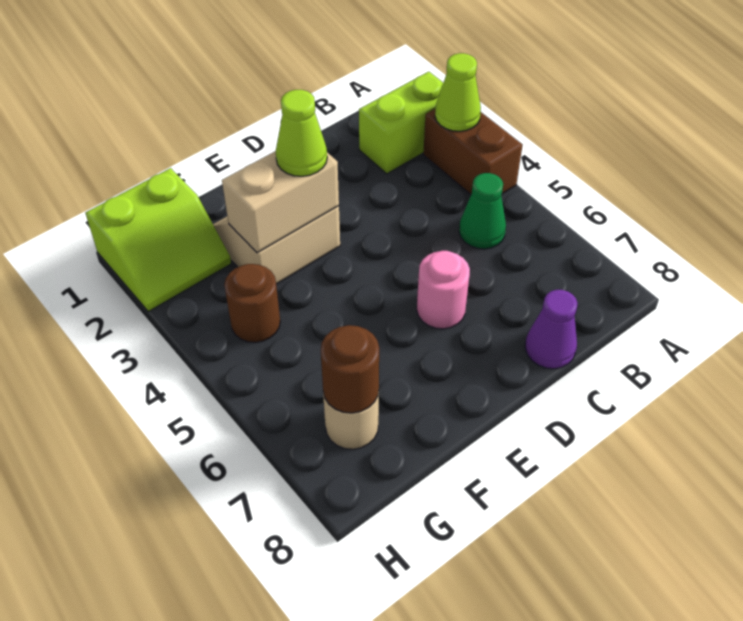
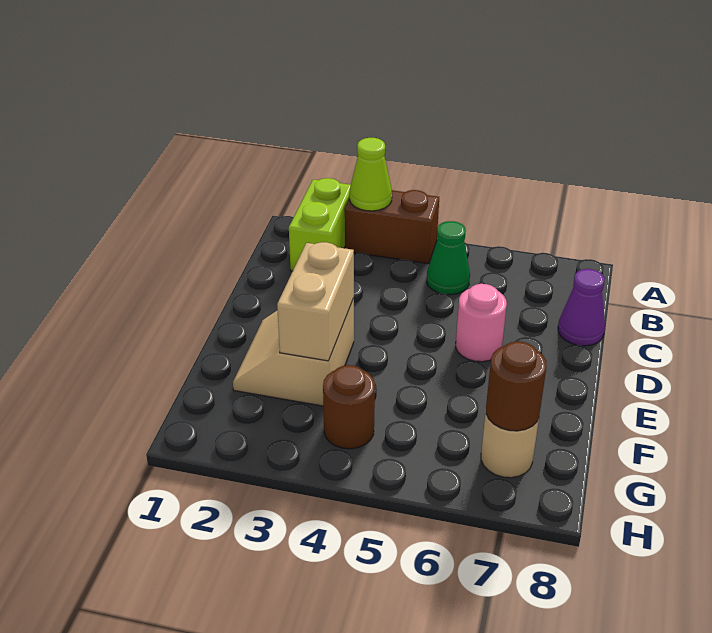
lime cone E3 level 3 -> none
lime slope G1:H2 level 1 top 1 -> none

